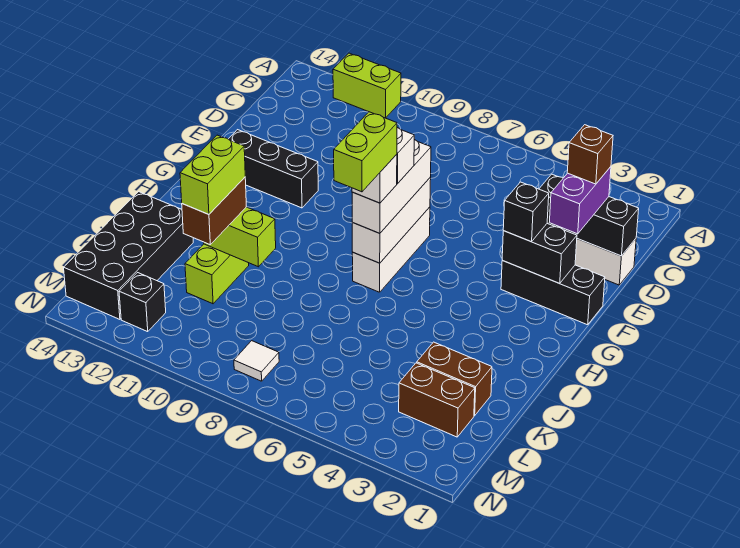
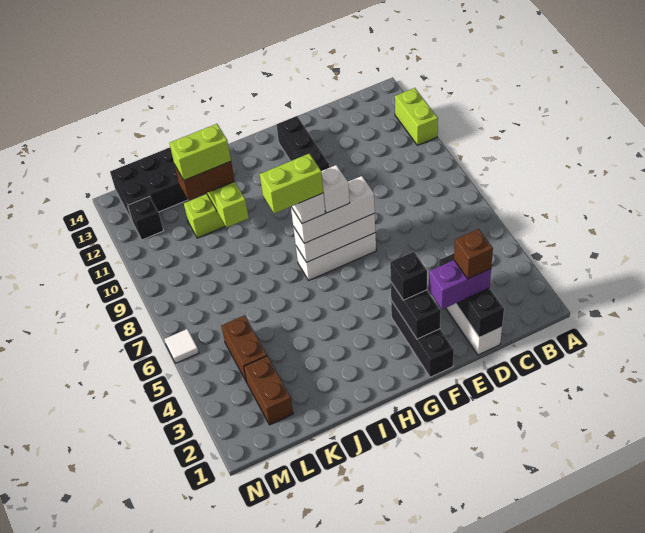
brown brick K2:K3 level 1 -> brown brick L4:L5 level 1
white tile M8 level 1 -> white tile N6 level 1

